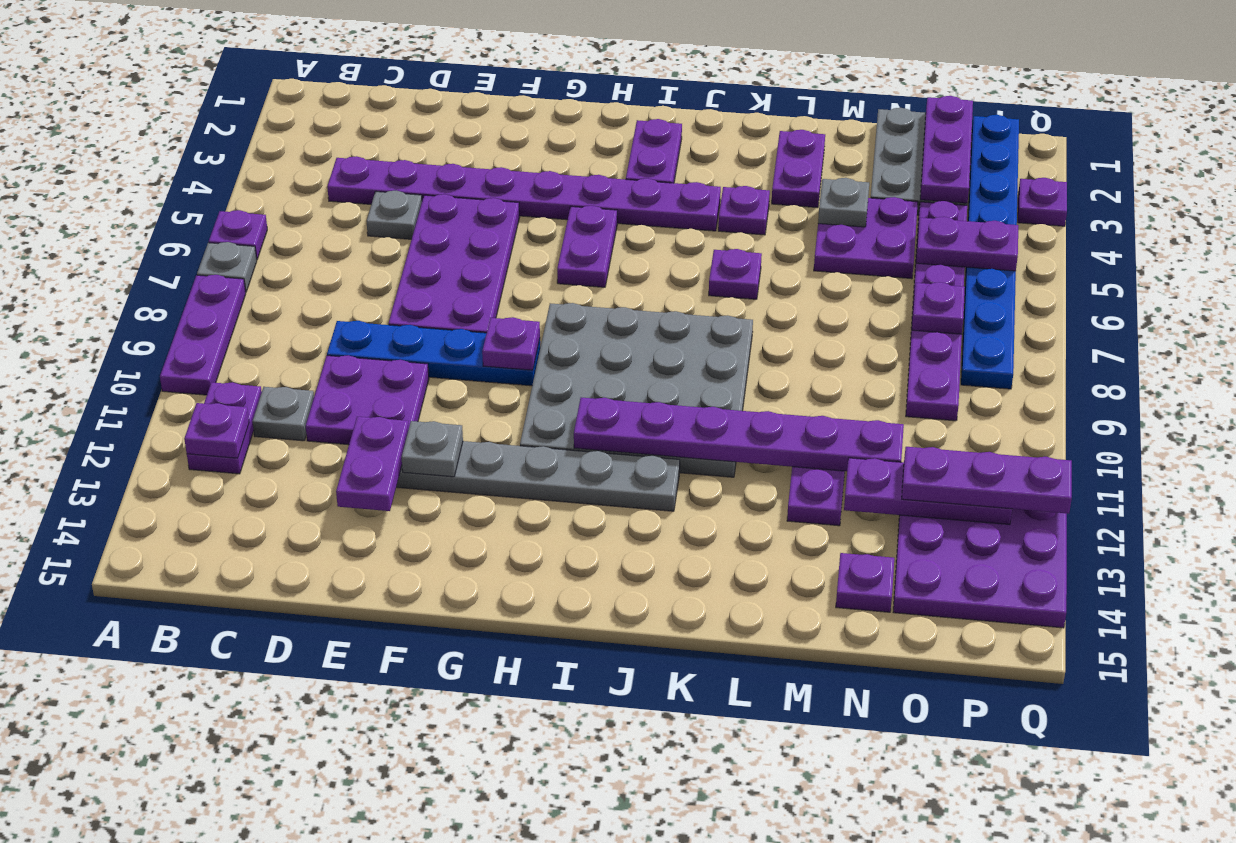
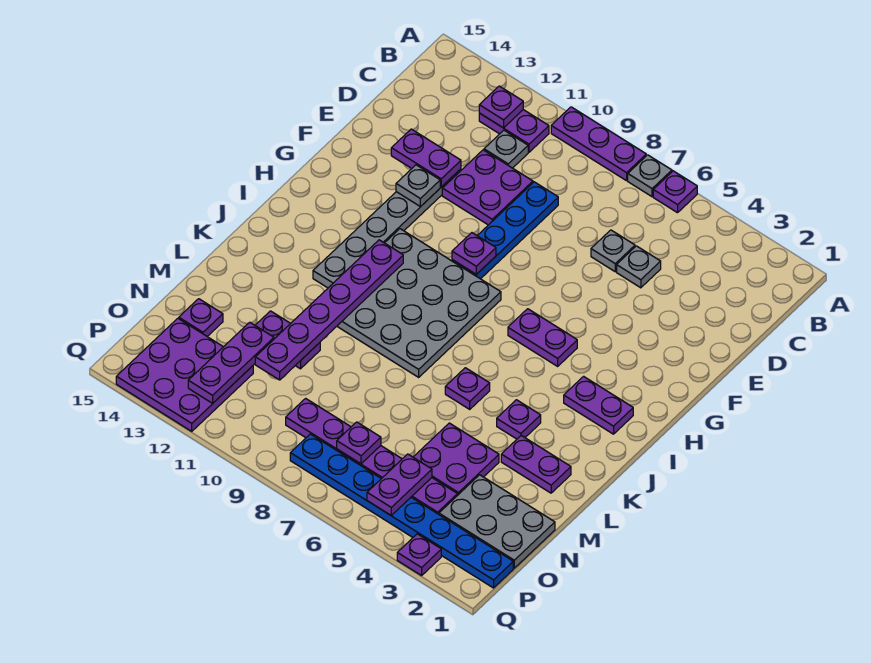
purple plate C4:J4 level 1 -> none
purple plate E5:F8 level 1 -> none
grey plate M4 level 2 -> grey plate D6 level 1
purple plate O1:O3 level 2 -> none
purple plate O12:Q12 level 3 -> none

